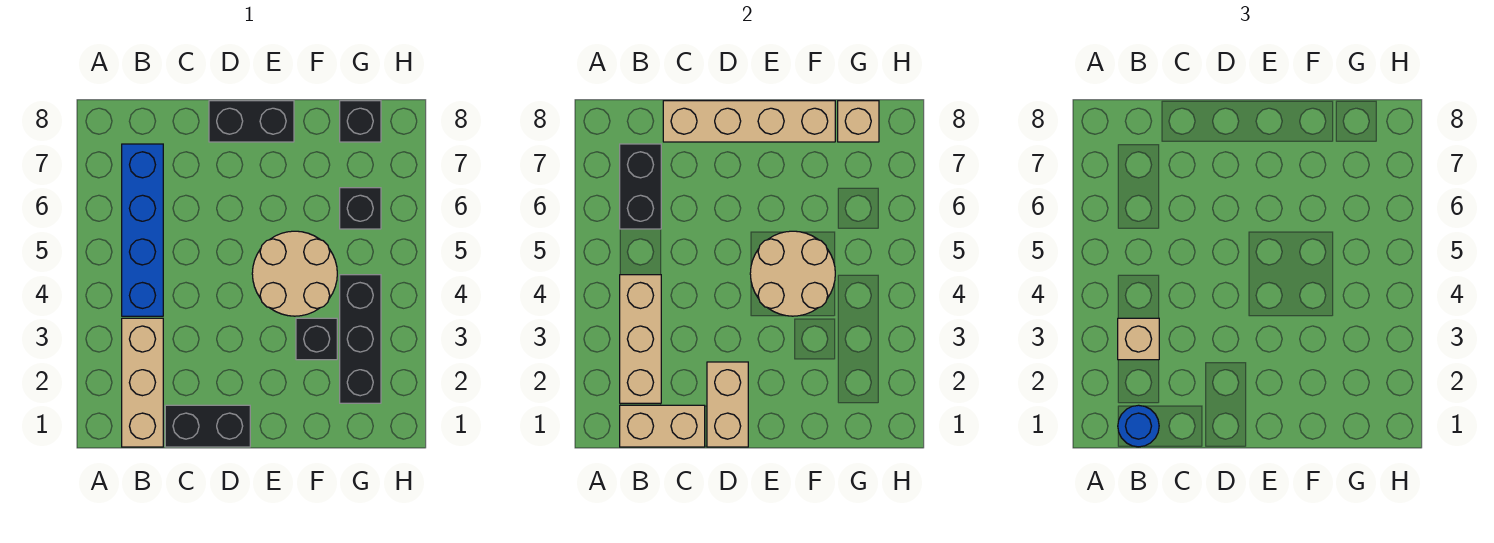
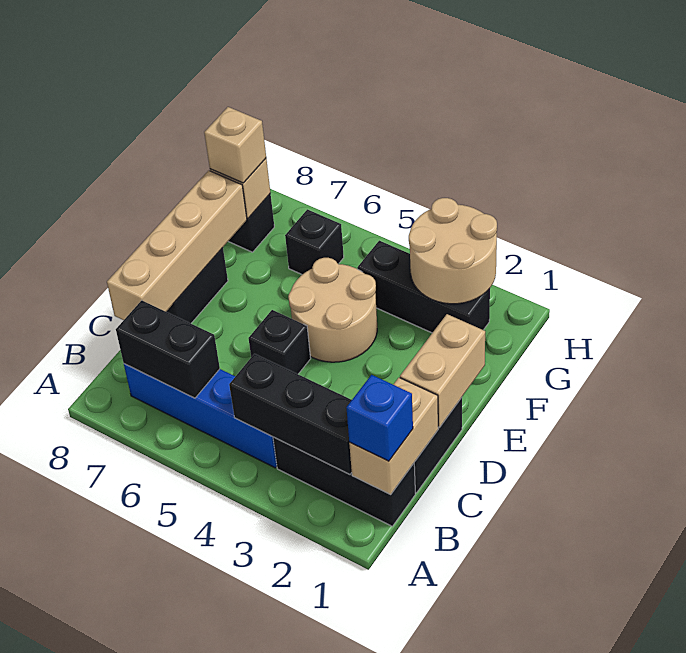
tan brick B1:B3 level 1 -> black brick B1:B3 level 1
blue round brick B1 level 3 -> blue brick B1 level 3
tan brick B2:B4 level 2 -> black brick B2:B4 level 2
tan brick B3 level 3 -> tan brick G8 level 3
tan brick D1:D2 level 2 -> tan brick D1:E1 level 2
tan round brick E4:F5 level 2 -> tan round brick G2:H3 level 2
black brick F3 level 1 -> black brick D5 level 1

